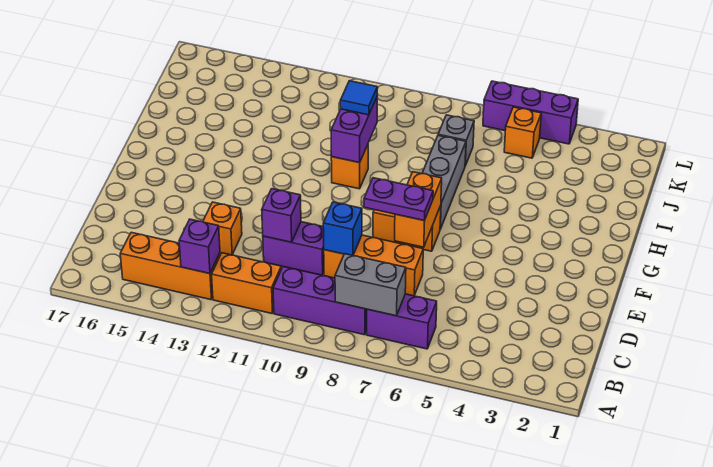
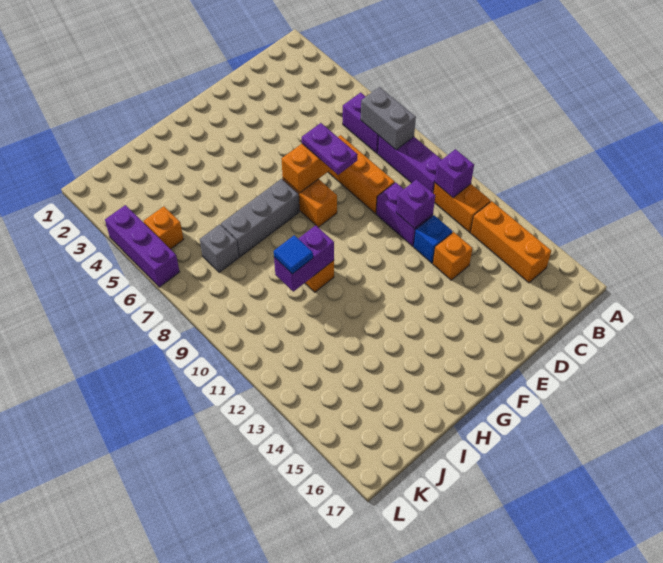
purple brick B13 level 2 -> purple brick B11 level 2
blue brick D9 level 2 -> blue brick D12 level 1

